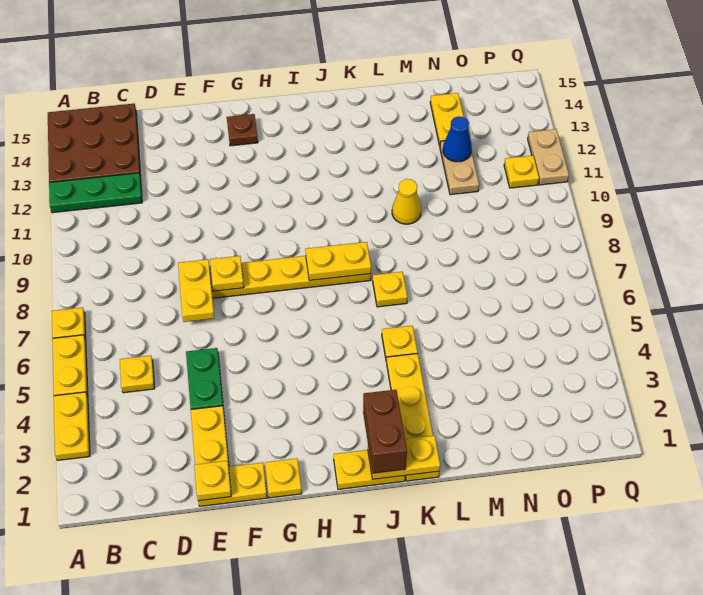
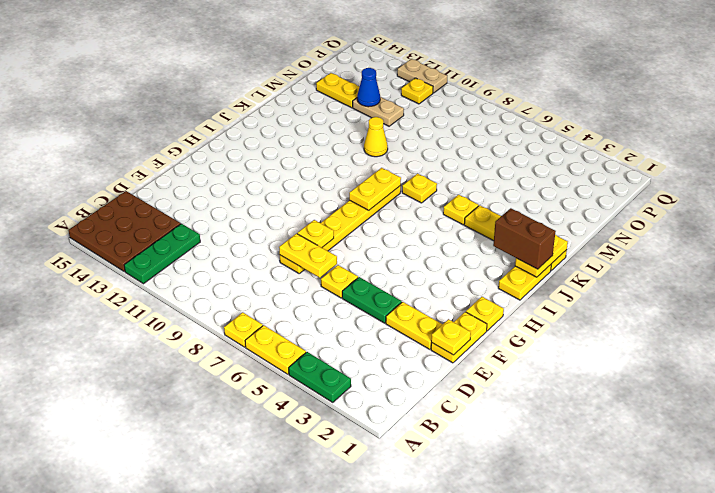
yellow plate A3:A4 level 1 -> green plate A3:A4 level 1
yellow plate C5 level 1 -> yellow plate E6 level 1
brown plate G14 level 1 -> none

